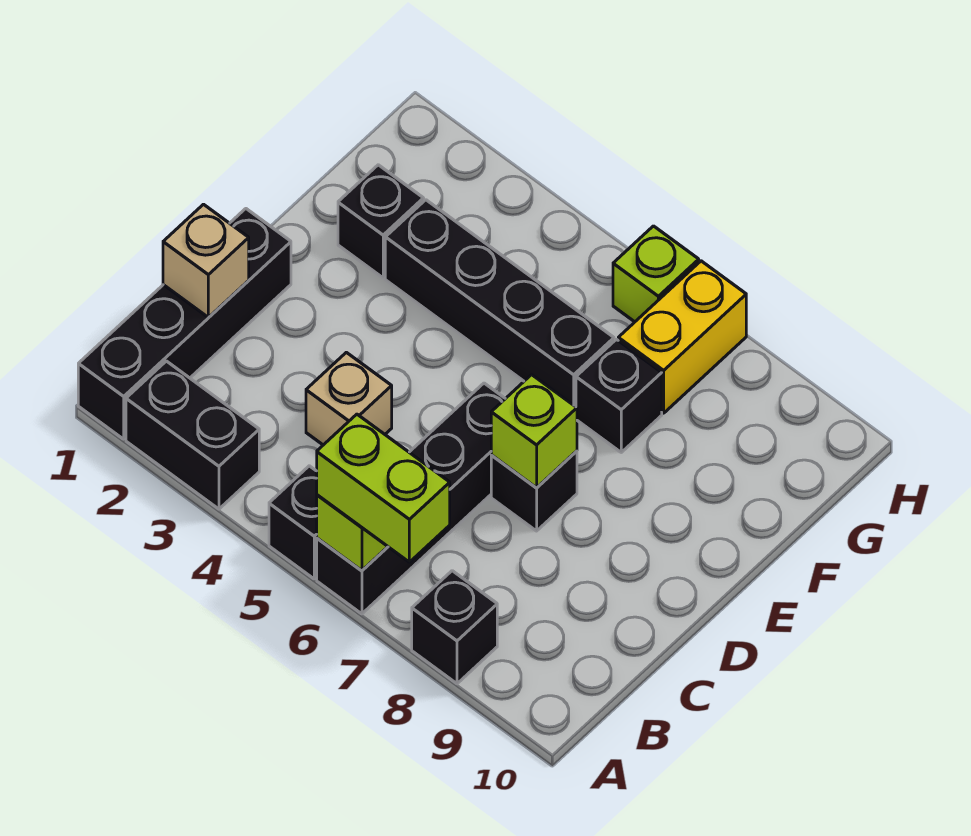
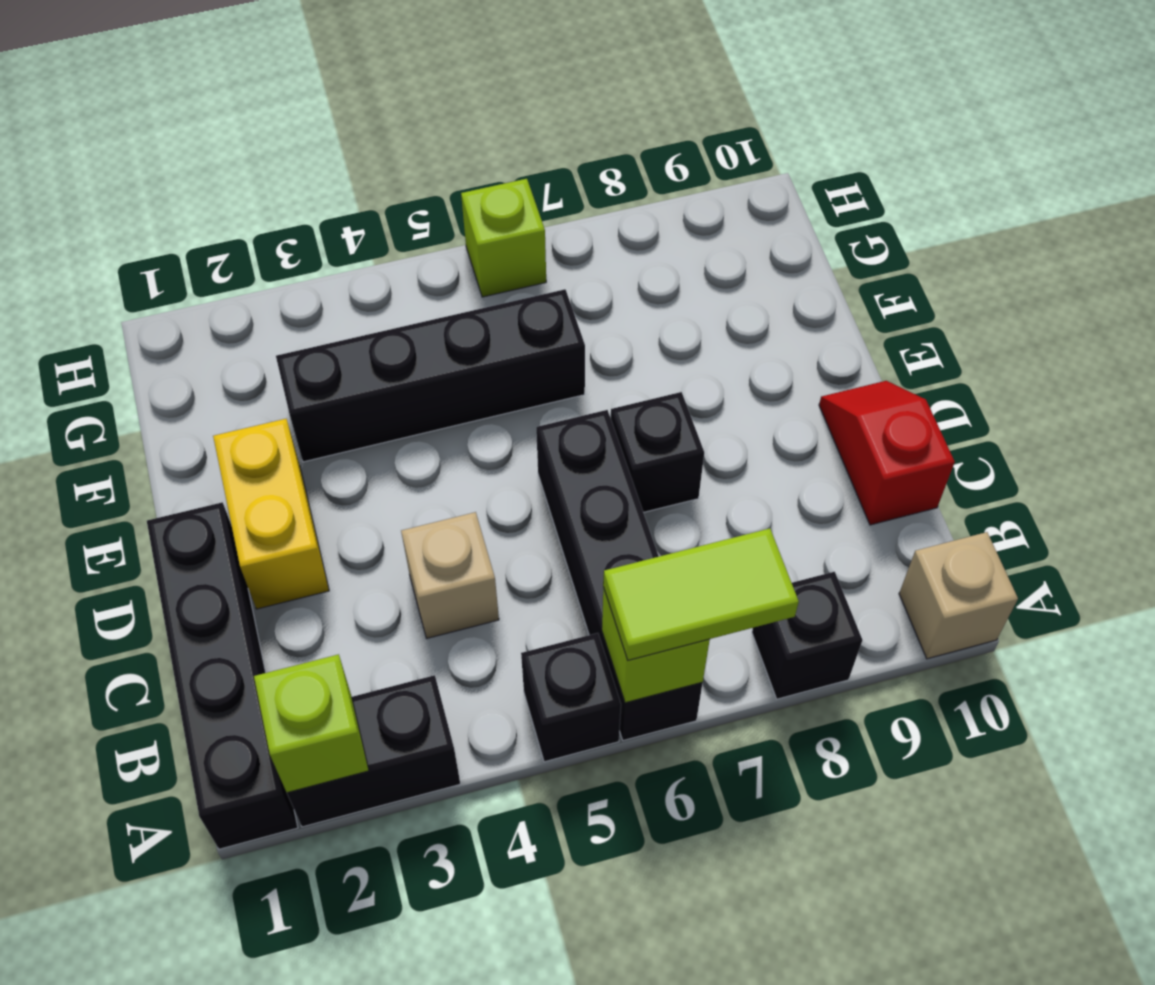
lime brick A6:A7 level 3 -> lime tile A6:A7 level 3
tan brick C1 level 2 -> tan brick A10 level 1
none -> red slope C10:D10 level 1 top C
lime brick D7 level 2 -> lime brick A2 level 2
black brick F2 level 1 -> none
black brick F7 level 1 -> none
yellow brick G7:H7 level 1 -> yellow brick D2:E2 level 1

